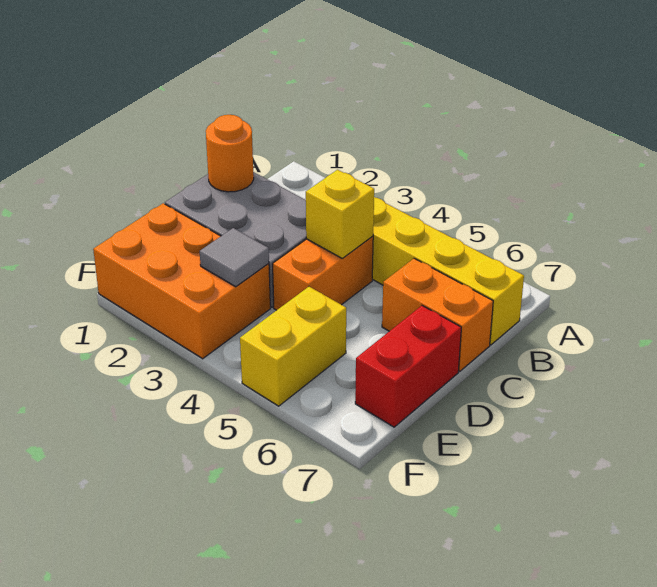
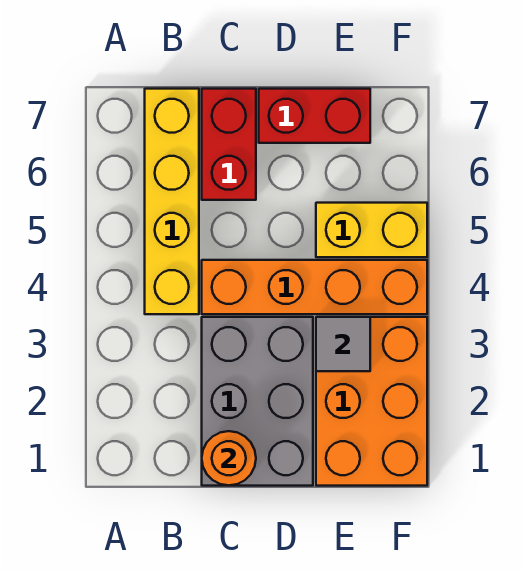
orange brick C4:D4 level 1 -> orange brick C4:F4 level 1
yellow brick C4 level 2 -> none
orange brick C6:C7 level 1 -> red brick C6:C7 level 1

